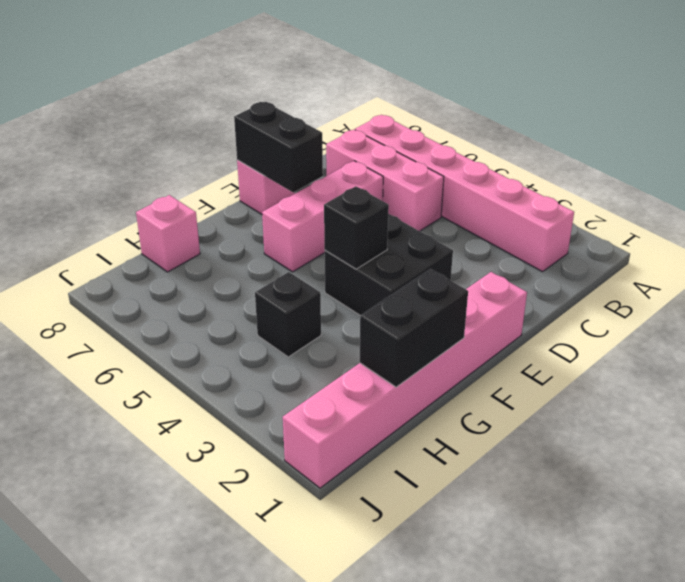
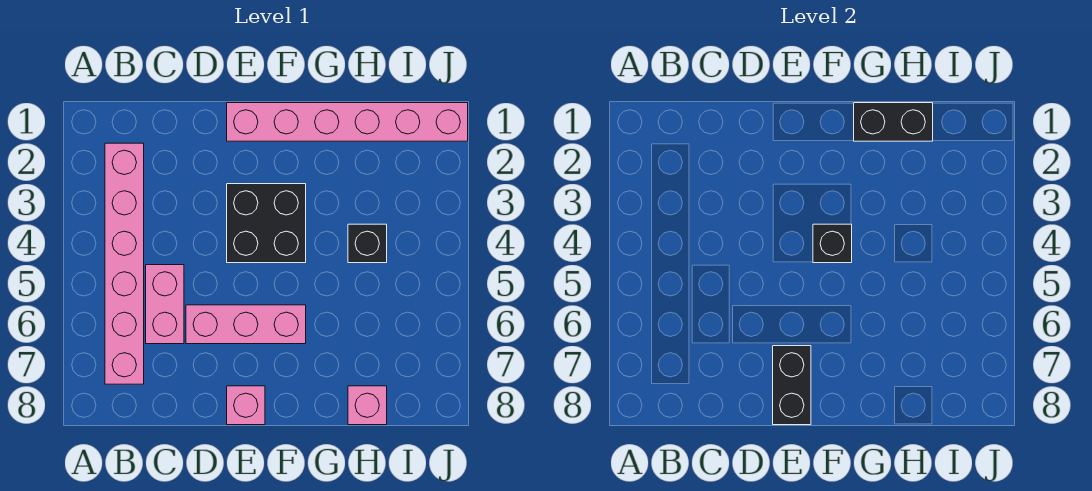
pink brick C5:C7 level 1 -> pink brick C5:C6 level 1

